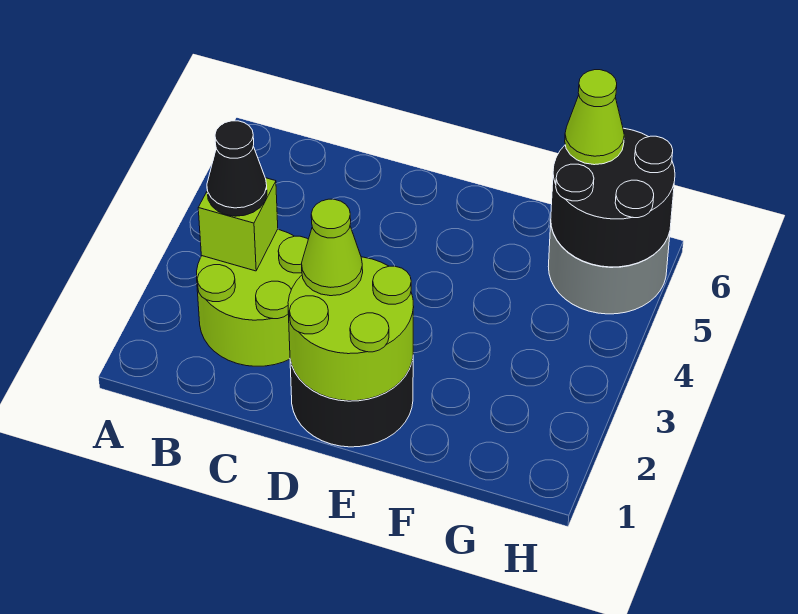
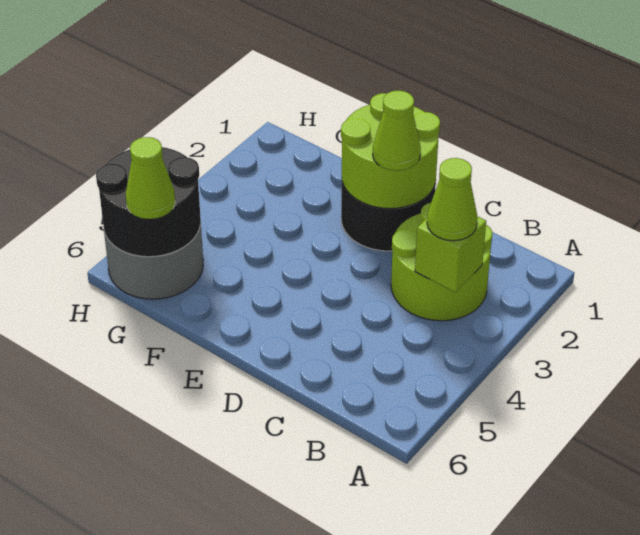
black cone B3 level 3 -> lime cone B3 level 3

